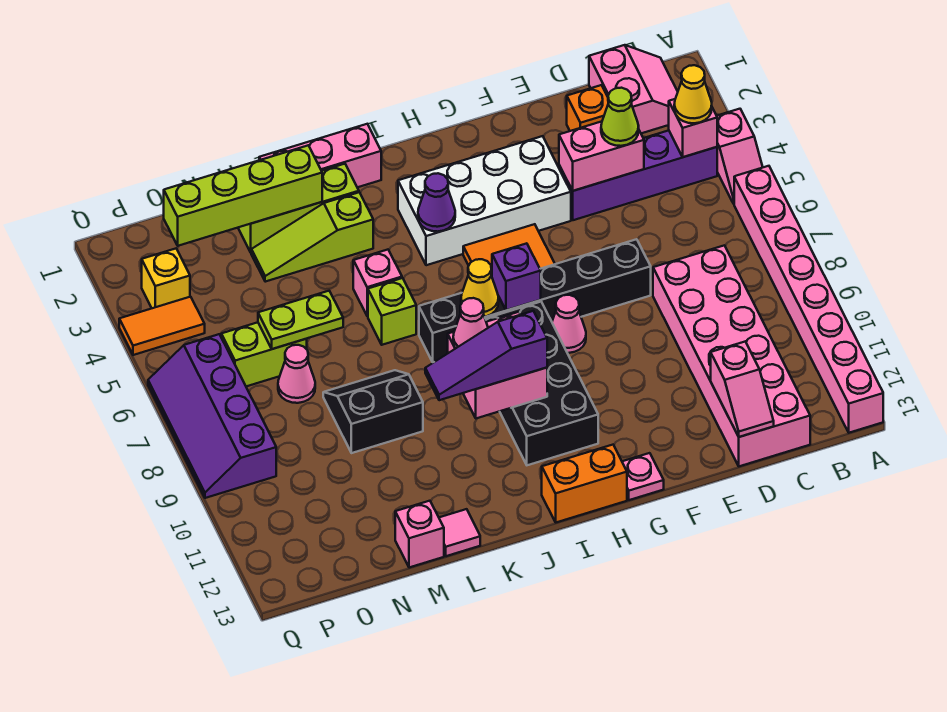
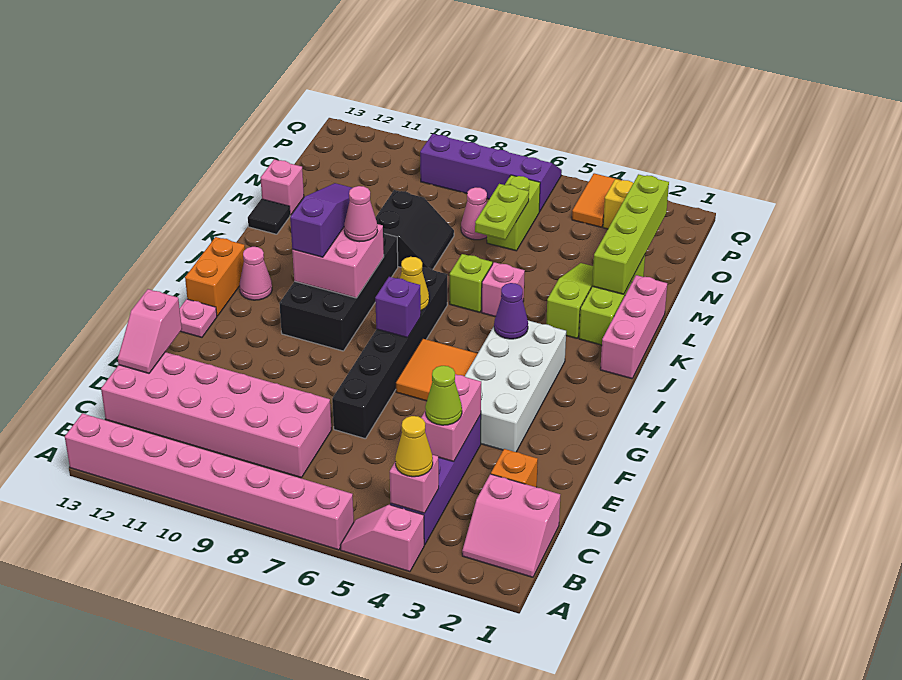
pink slope D12:D13 level 2 top 12 -> pink slope D13:E13 level 2 top E
pink cone G8 level 1 -> pink cone I12 level 1
black brick H8:I11 level 1 -> black brick H9:K10 level 1
pink tile L13 level 1 -> black tile L13 level 1

